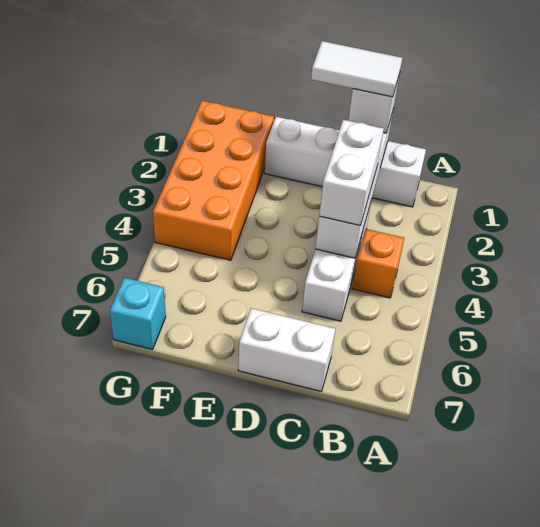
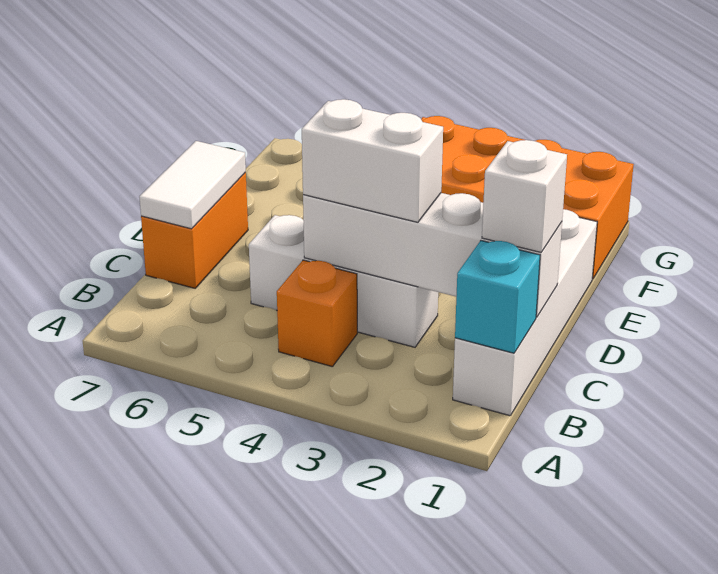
white tile C1:D1 level 4 -> white tile C7:D7 level 2
white brick C7:D7 level 1 -> orange brick C7:D7 level 1
cyan brick G7 level 1 -> cyan brick B1 level 2

